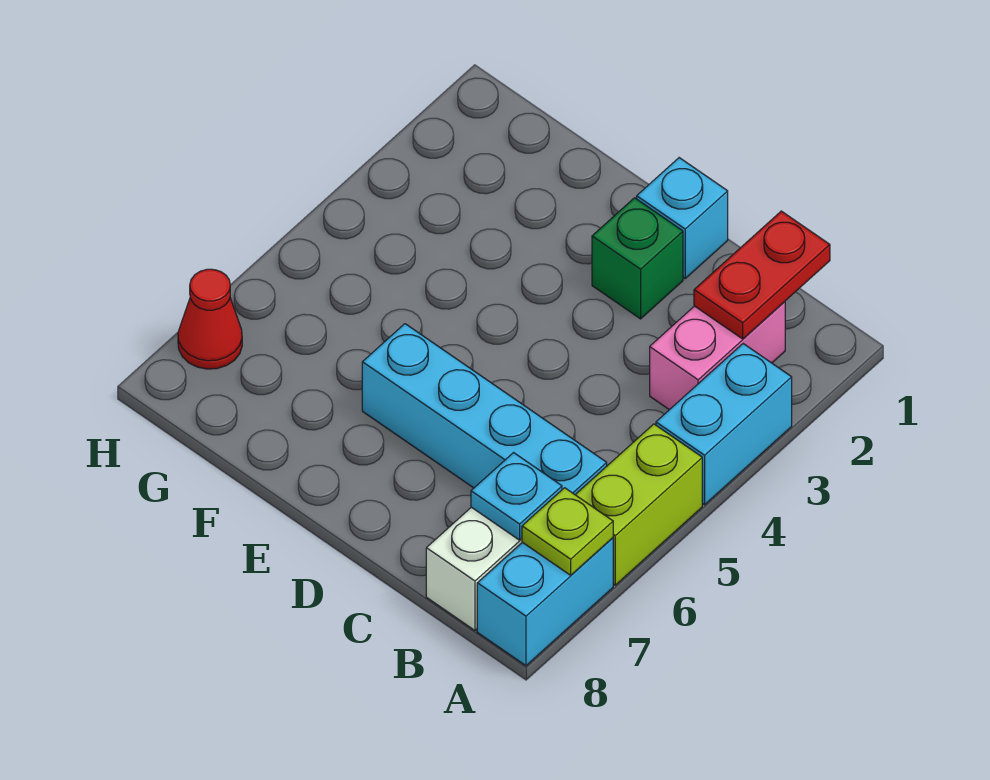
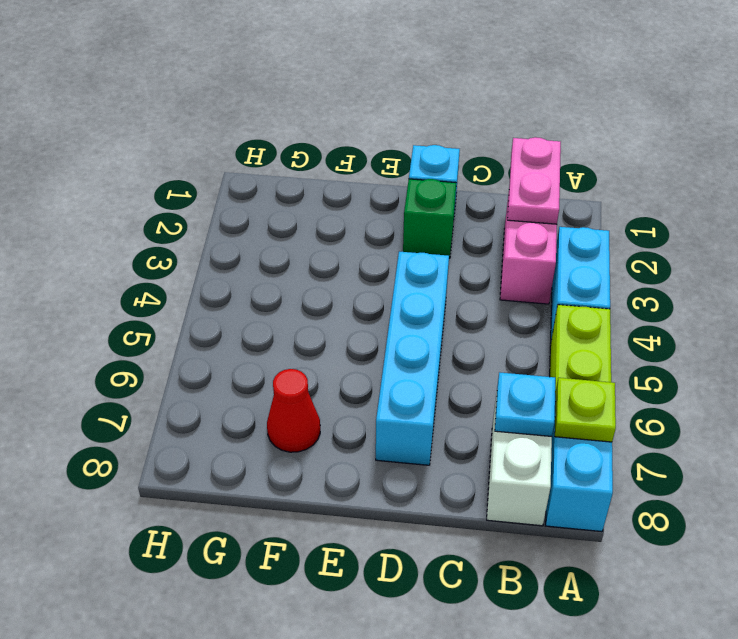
red plate B1:B2 level 2 -> pink plate B1:B2 level 2
cyan brick B6:E6 level 1 -> cyan brick D4:D7 level 1
red cone H7 level 1 -> red cone F7 level 1

